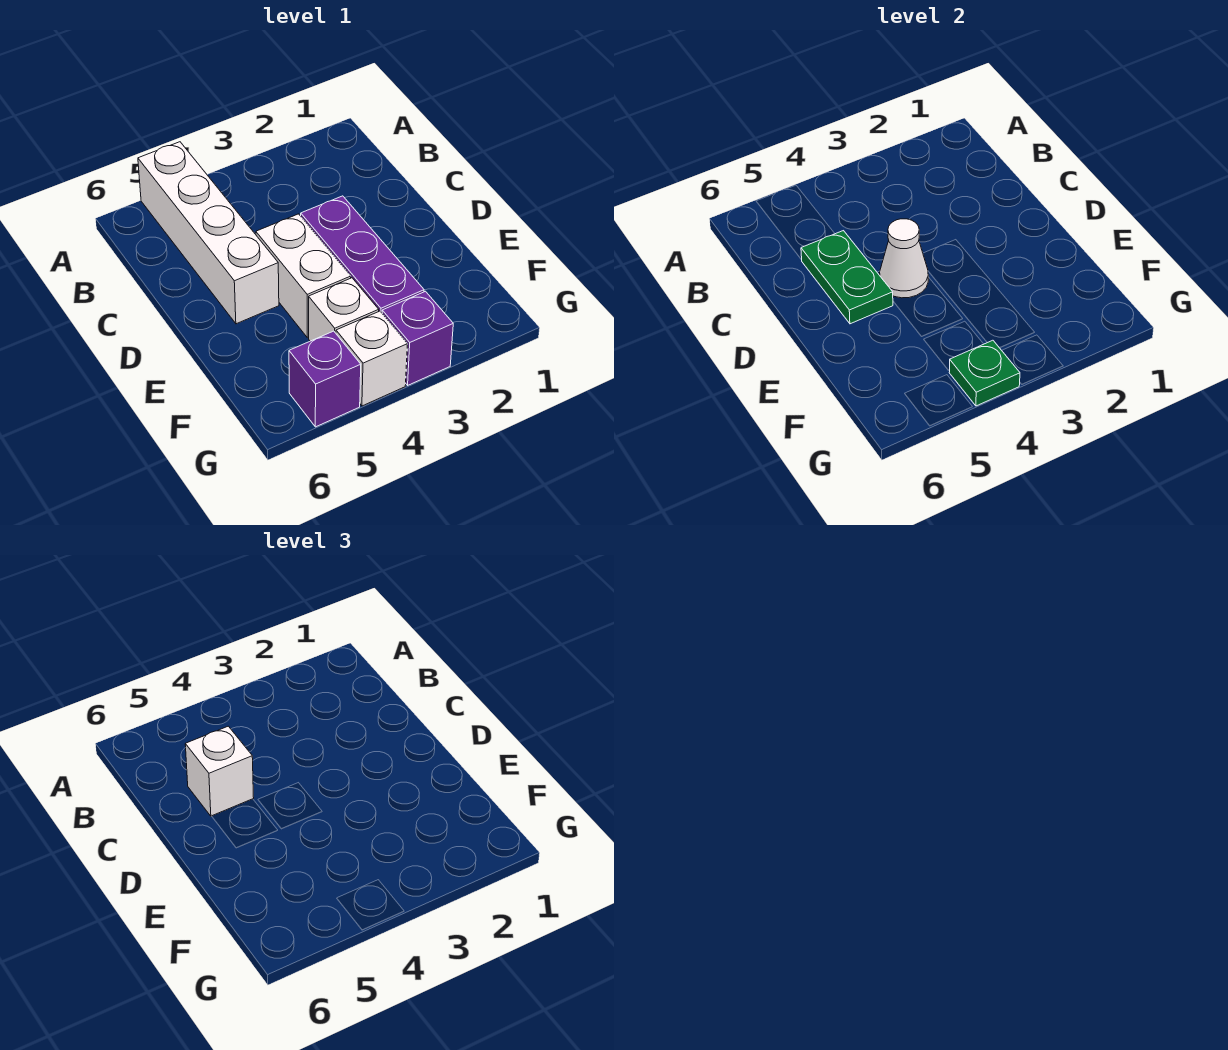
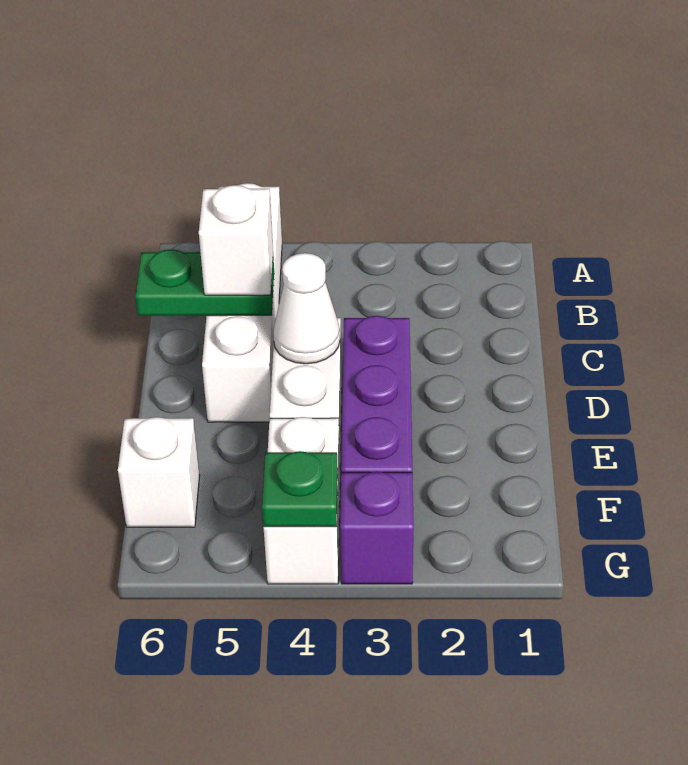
green plate C5:D5 level 2 -> green plate C5:C6 level 2
none -> white brick F6 level 1
purple brick G5 level 1 -> none

